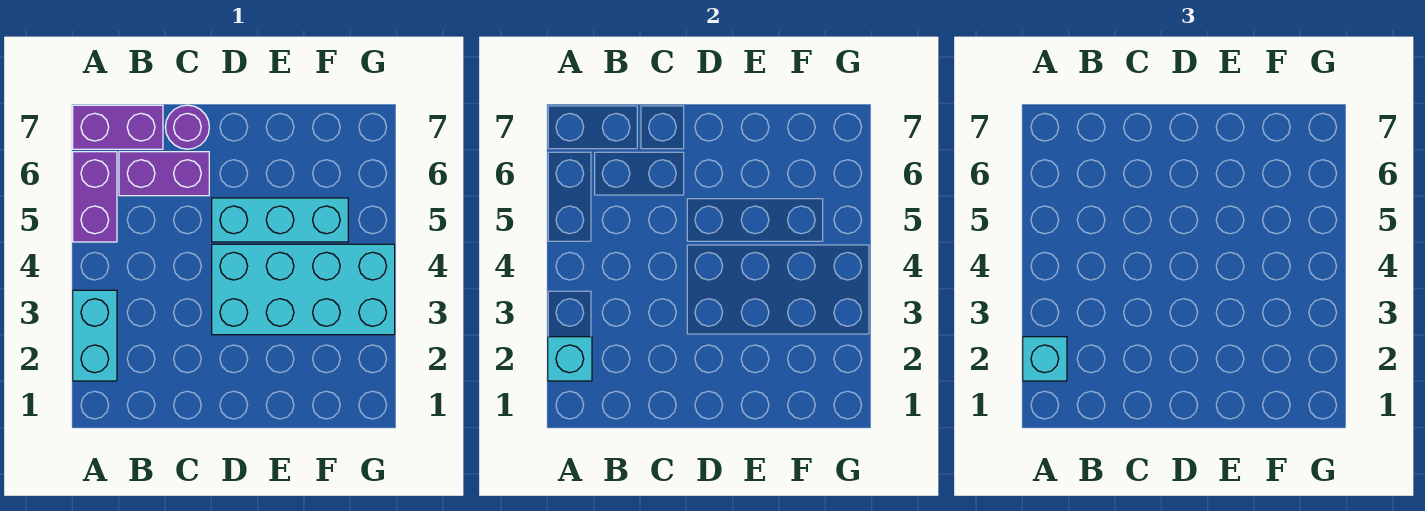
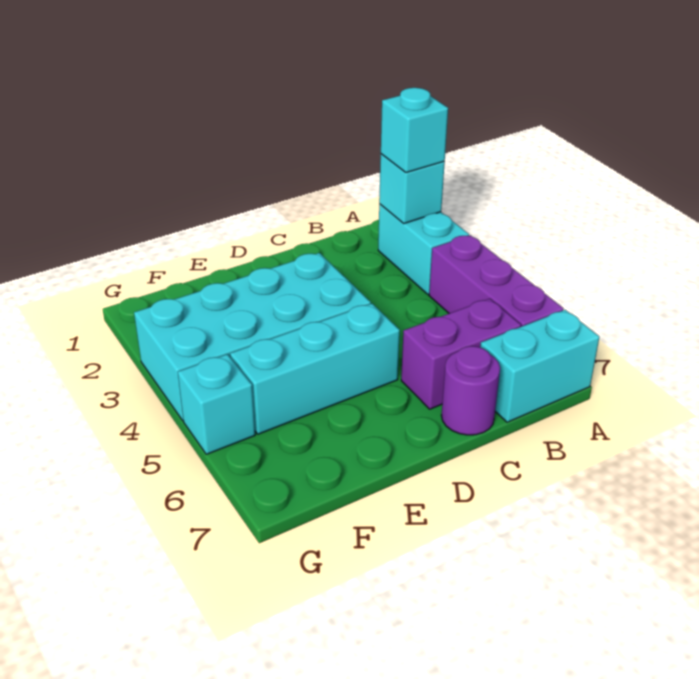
purple brick A5:A6 level 1 -> purple brick A4:A6 level 1
purple brick A7:B7 level 1 -> cyan brick A7:B7 level 1
none -> cyan brick G5 level 1

